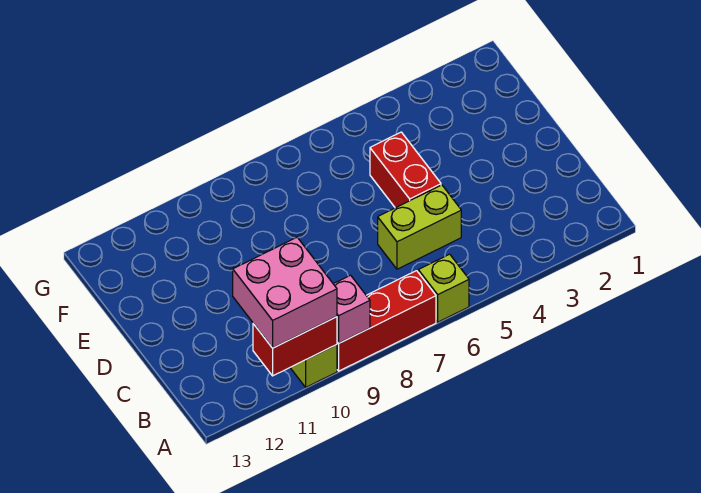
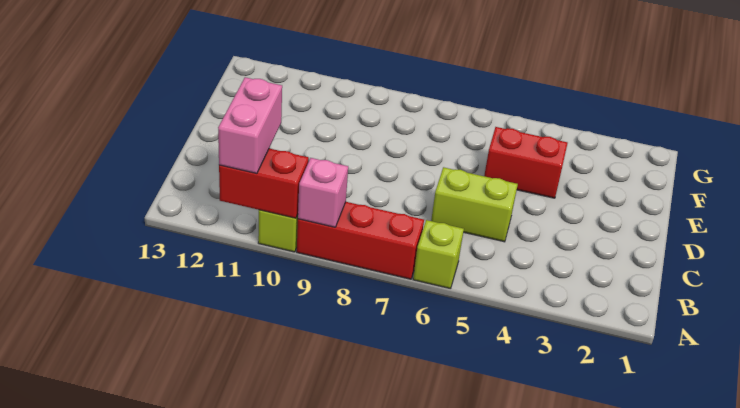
pink brick A10:B11 level 3 -> pink brick A11:B11 level 3
red brick D5:E5 level 1 -> red brick E4:E5 level 1

